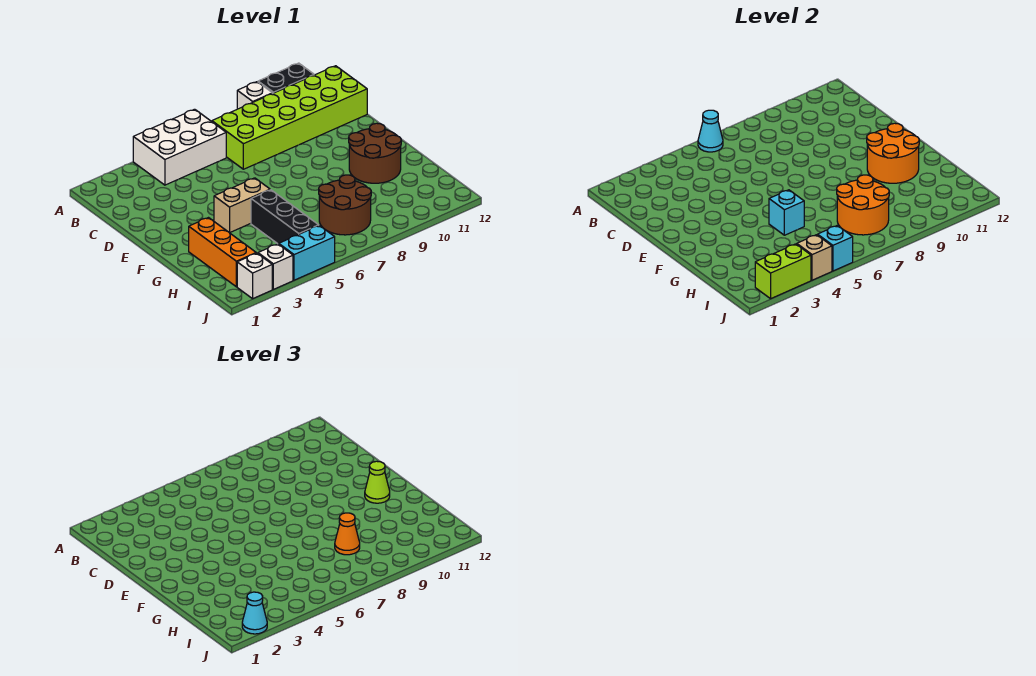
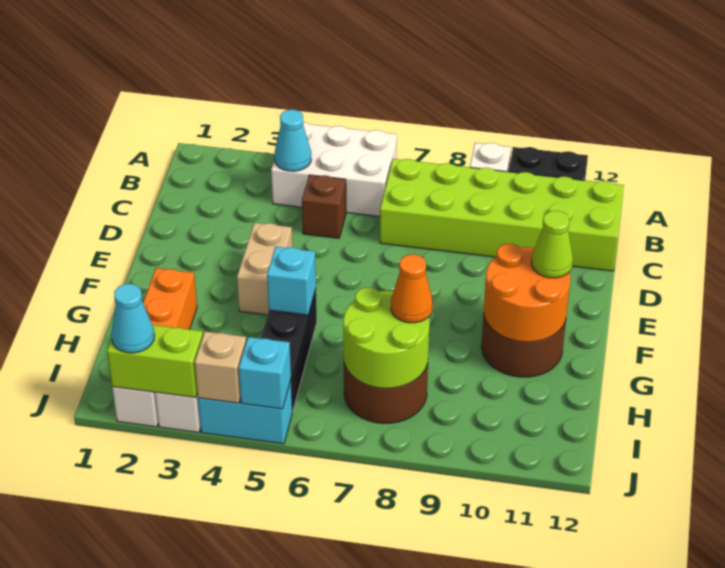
cyan cone A6 level 2 -> cyan cone B4 level 2
none -> brown brick C5 level 1
tan brick F4:F5 level 1 -> tan brick E4:F4 level 1
orange round brick H7:I8 level 2 -> lime round brick H7:I8 level 2

